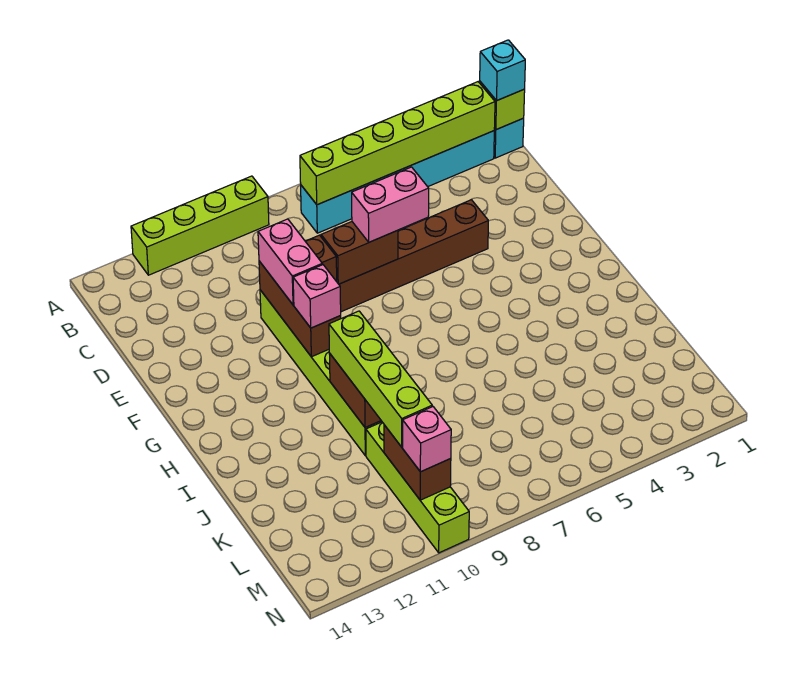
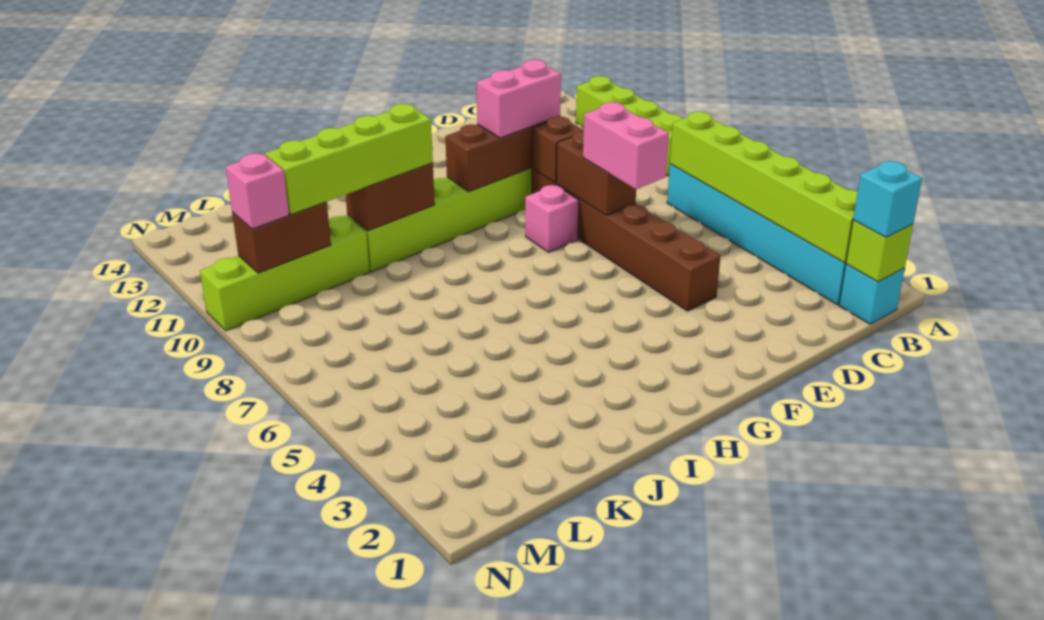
pink brick G10 level 3 -> pink brick F8 level 1

